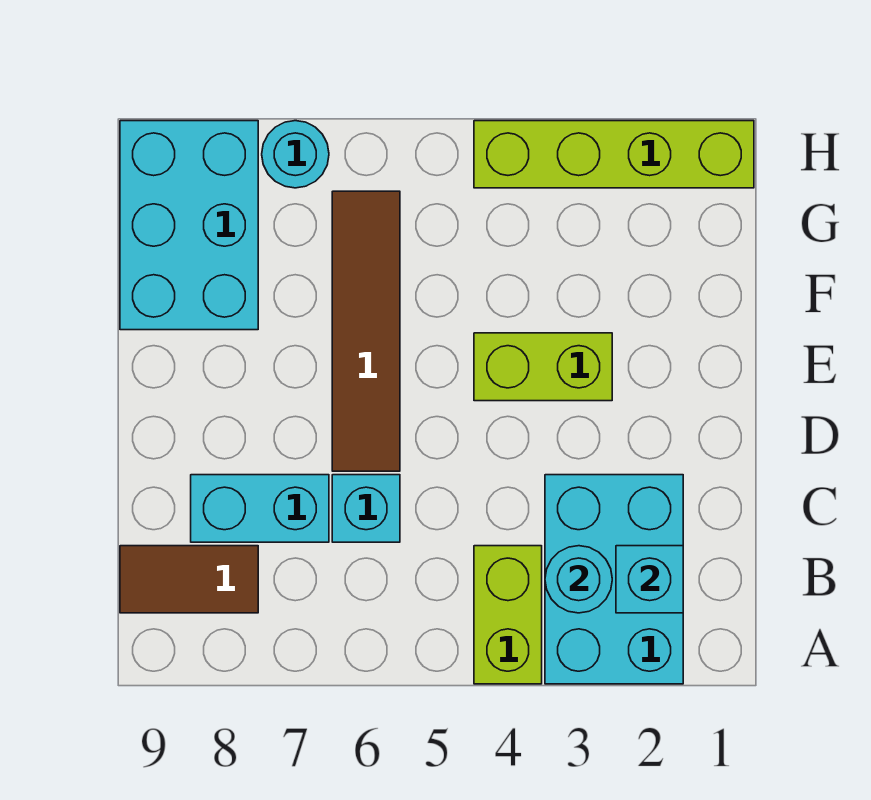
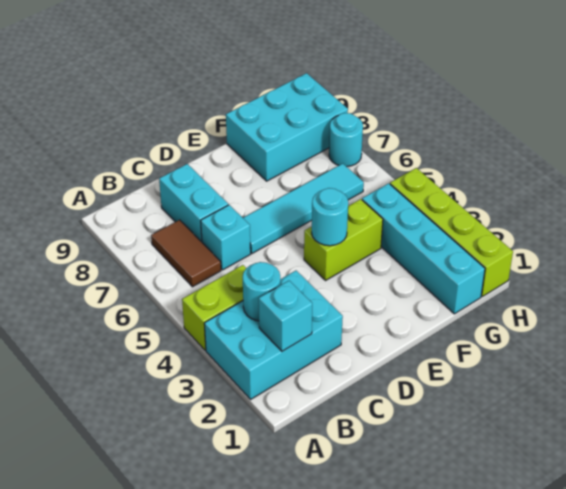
brown tile B8:B9 level 1 -> brown tile B6:B7 level 1
brown tile D6:G6 level 1 -> cyan tile D6:G6 level 1
lime brick E3:E4 level 1 -> lime brick E4:F4 level 1
none -> cyan round brick E4 level 2
none -> cyan brick G1:G4 level 1

